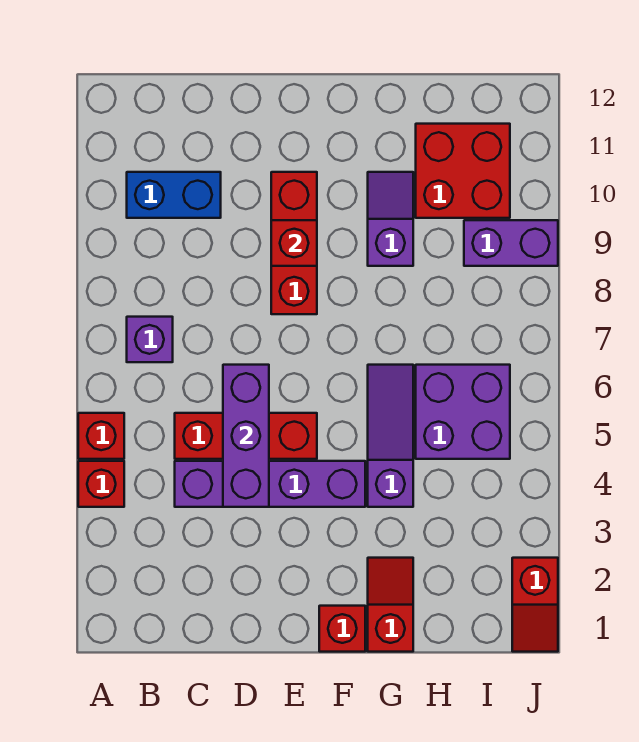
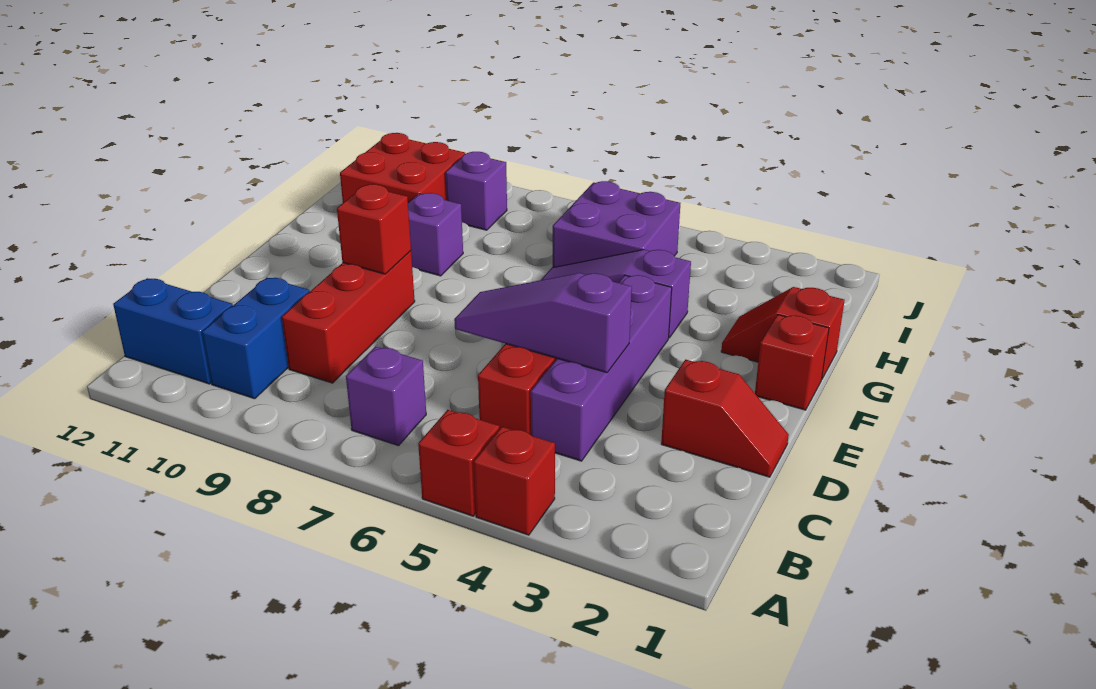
none -> blue brick B11:B12 level 1
purple brick D4:D6 level 2 -> purple slope D4:D6 level 2 top 4
red brick E8:E10 level 1 -> red brick C9:E9 level 1
purple brick I9:J9 level 1 -> purple brick I9 level 1
red slope J1:J2 level 1 top 2 -> red slope D1:D2 level 1 top 2

